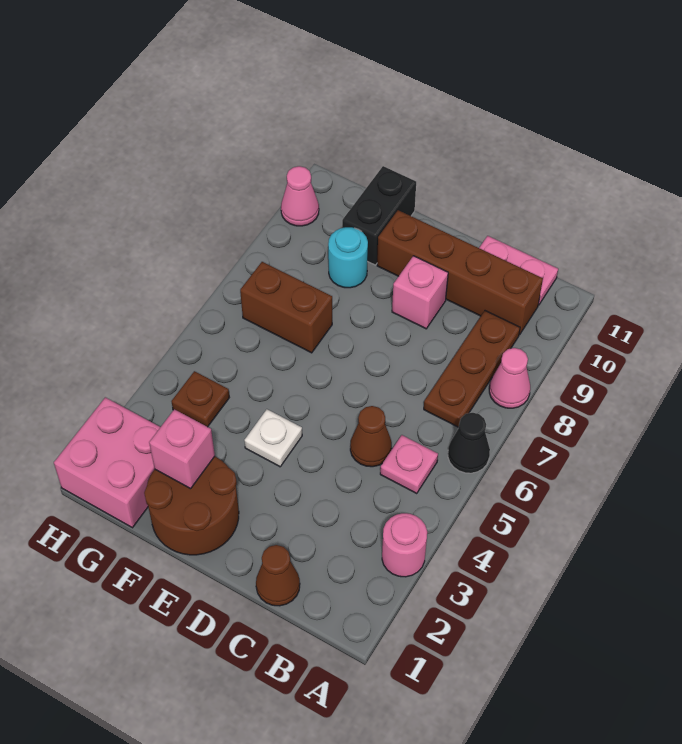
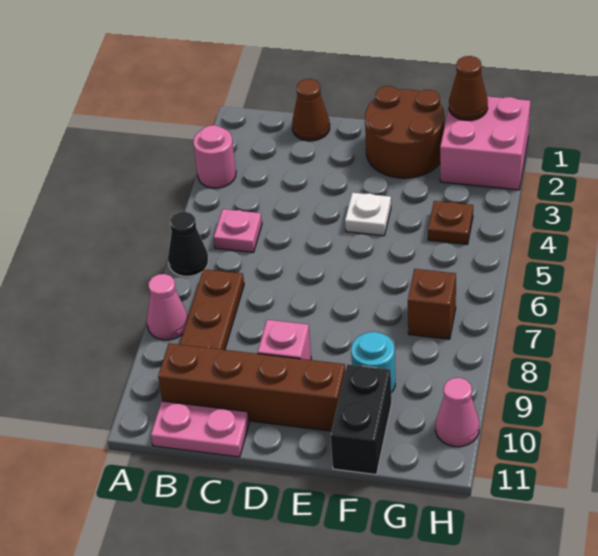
brown cone C5 level 1 -> brown cone G1 level 2
pink brick F2 level 2 -> none
brown brick F7:G7 level 1 -> brown brick G7 level 1

